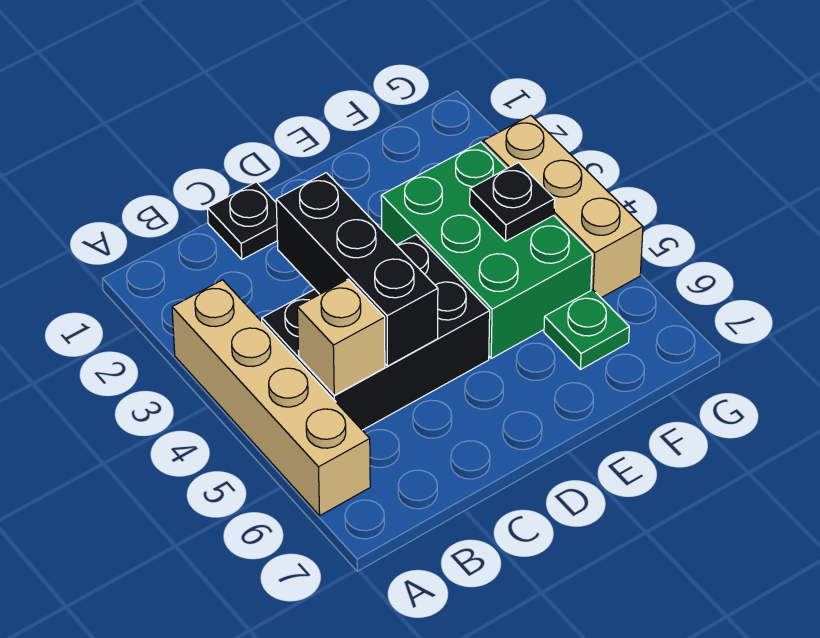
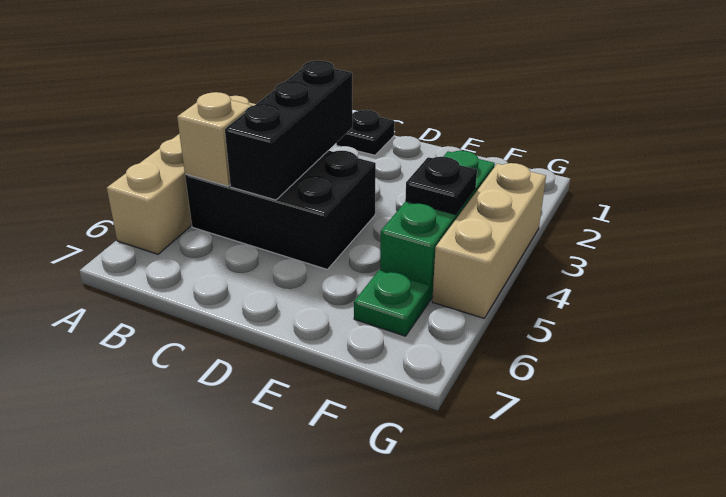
green brick E3:F5 level 1 -> green brick F3:F5 level 1

